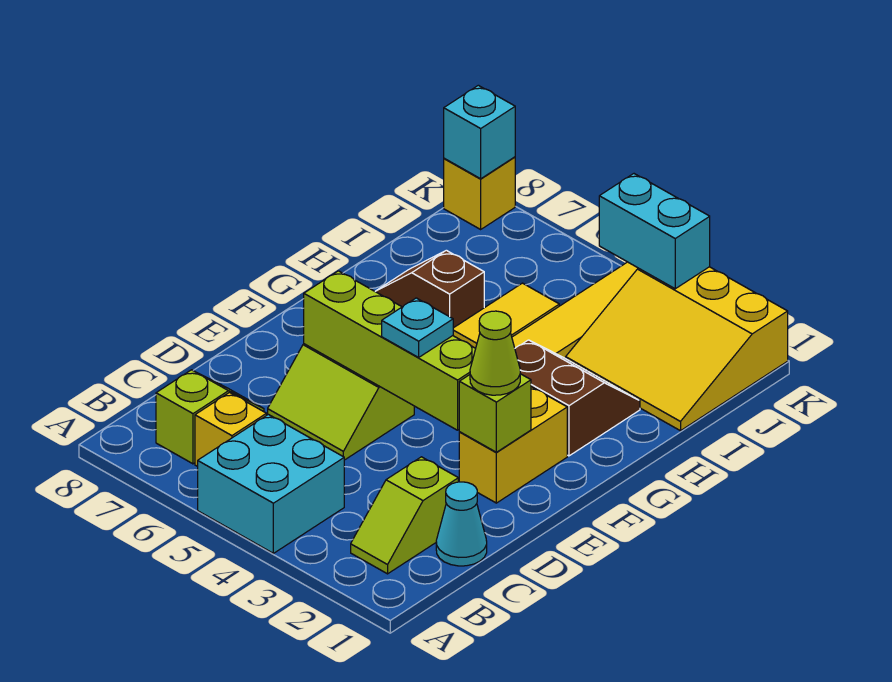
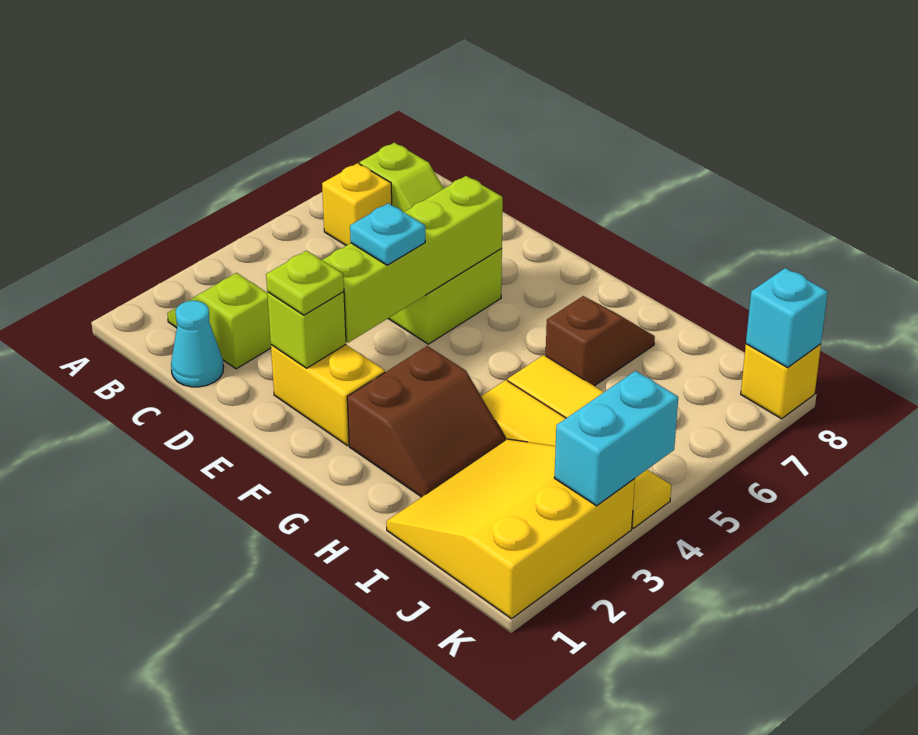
cyan brick A4:B5 level 1 -> none
lime cone E2 level 3 -> lime plate E2 level 3

